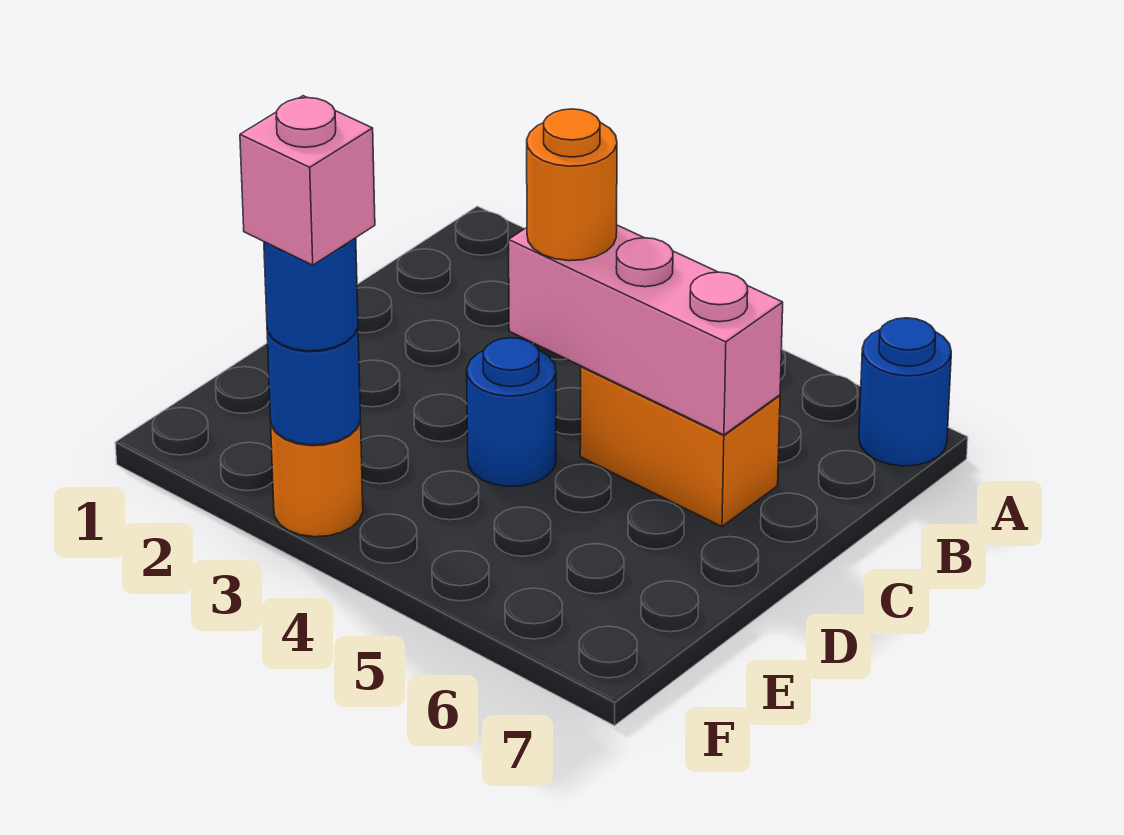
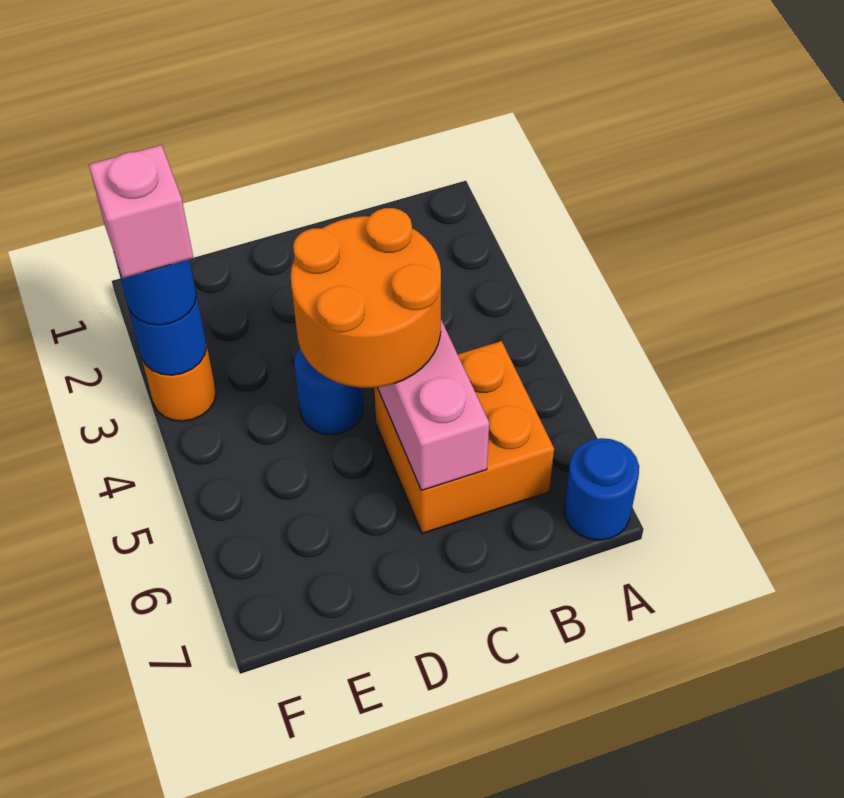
orange round brick C4 level 3 -> orange round brick C4:D5 level 3
orange brick C5:C6 level 1 -> orange brick B5:C6 level 1

